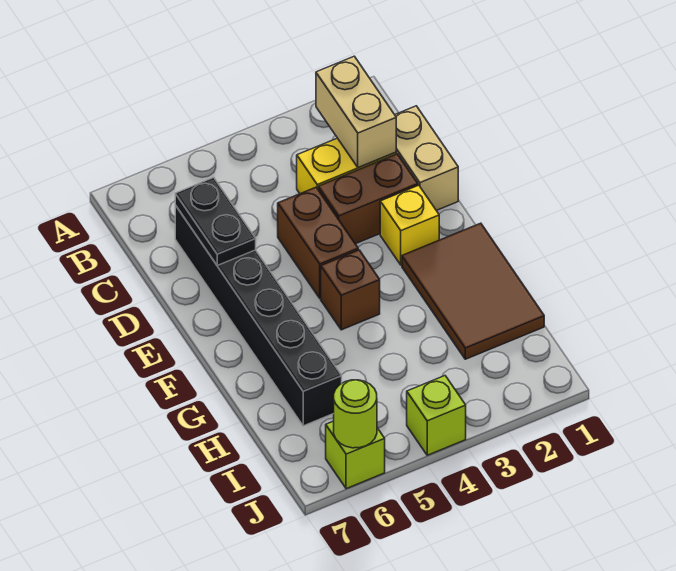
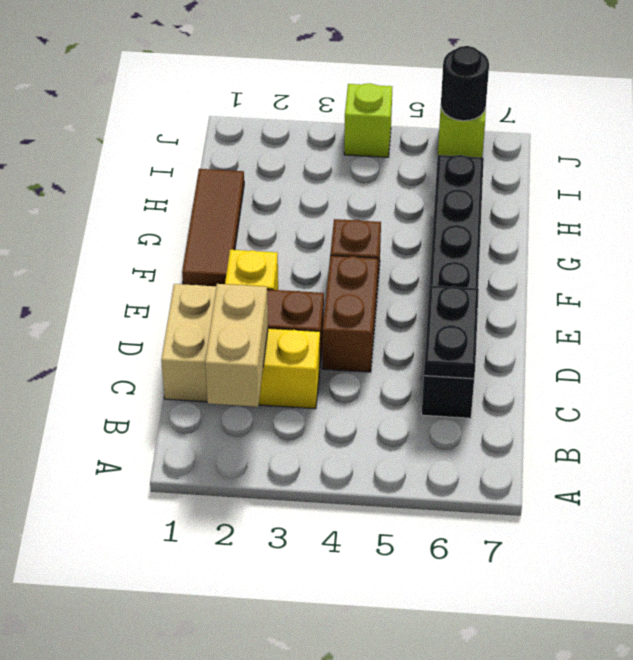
brown tile F1:H2 level 1 -> brown tile F1:H1 level 1
lime round brick J6 level 2 -> black round brick J6 level 2

